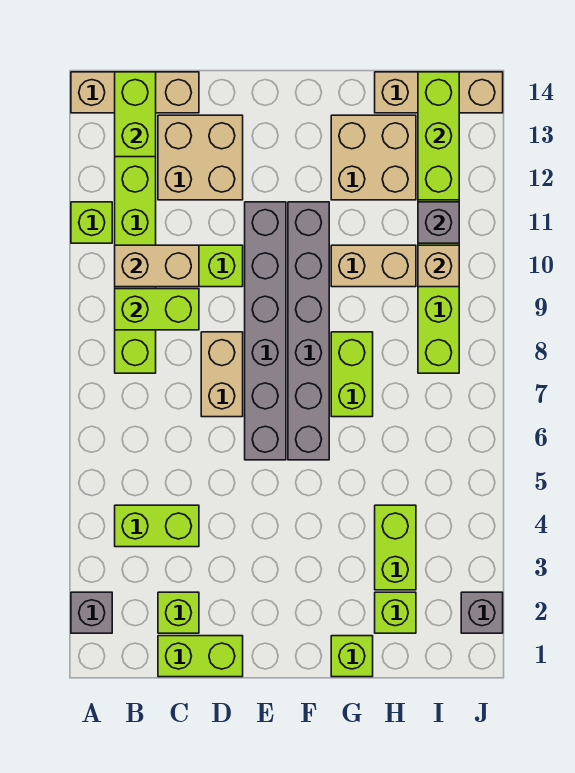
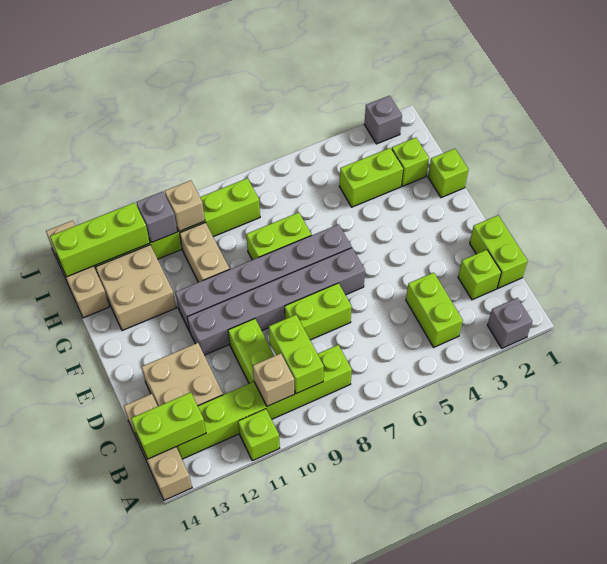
tan brick B10:C10 level 2 -> tan brick B10 level 2
tan brick D7:D8 level 1 -> lime brick D7:D8 level 1

